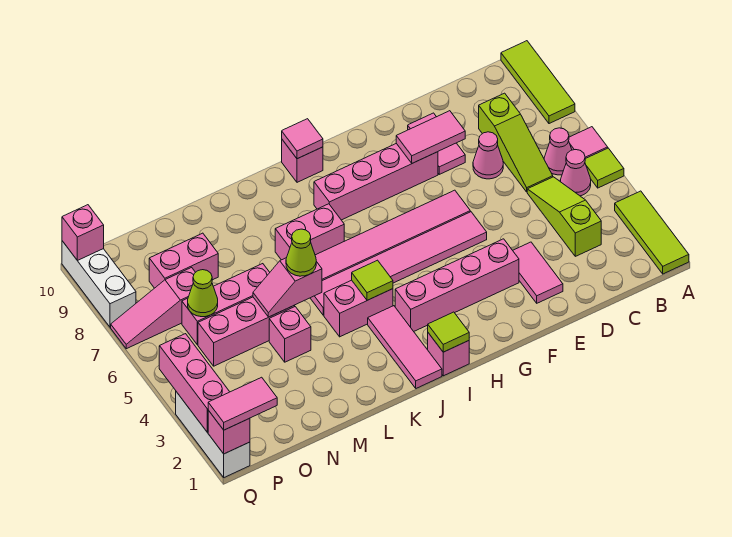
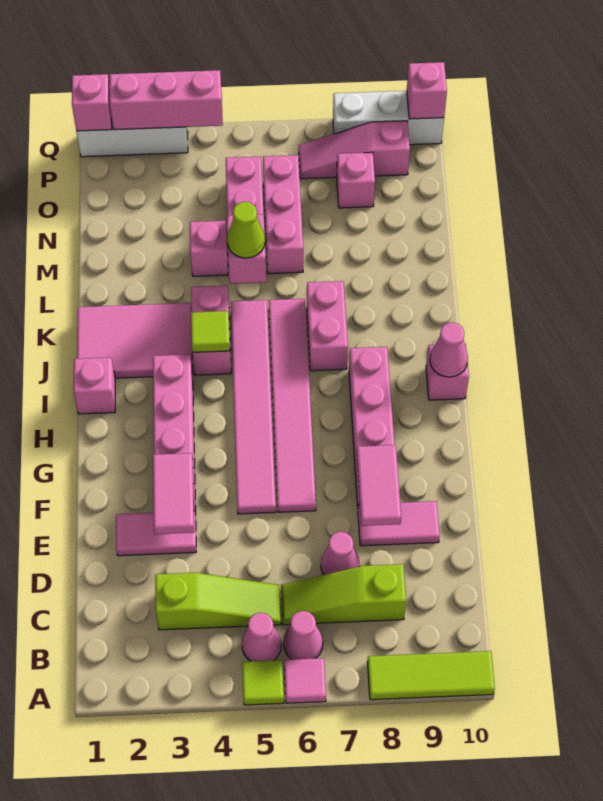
lime tile A1:A3 level 1 -> none
lime tile I1 level 2 -> none
pink tile I10 level 2 -> pink cone I10 level 2
pink tile J1:J3 level 1 -> pink tile J1:K3 level 1
pink brick N8:O8 level 1 -> pink brick O8 level 1
lime cone O6 level 2 -> none
pink slope O7:Q7 level 1 top O -> pink slope P7:P9 level 1 top 9
pink tile P1:Q1 level 3 -> pink tile E3:F3 level 2

